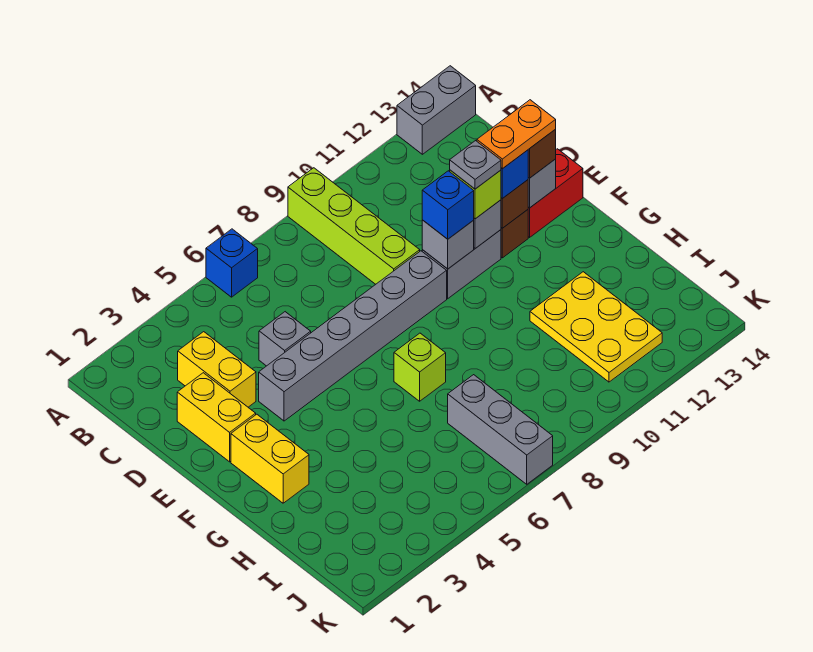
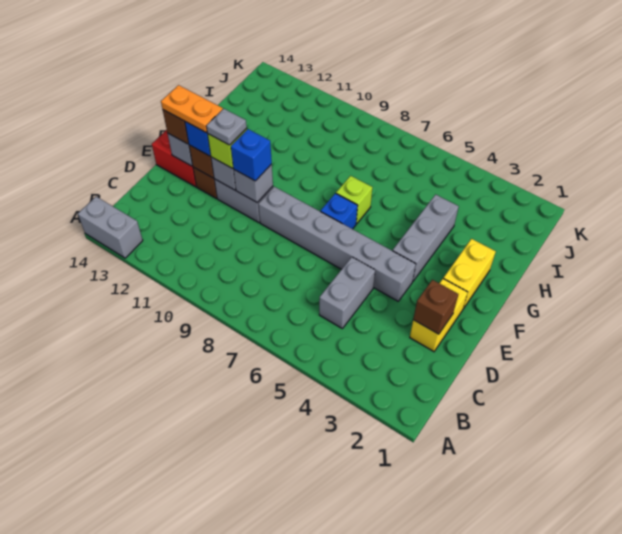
blue brick A6 level 1 -> blue brick F7 level 1
lime brick A9:D9 level 1 -> none
yellow brick C3:D3 level 1 -> none
none -> brown brick D2 level 2
grey brick D5 level 1 -> grey brick C5:D5 level 1
yellow plate H11:J12 level 1 -> none
grey brick I7:K7 level 1 -> grey brick F4:H4 level 1

